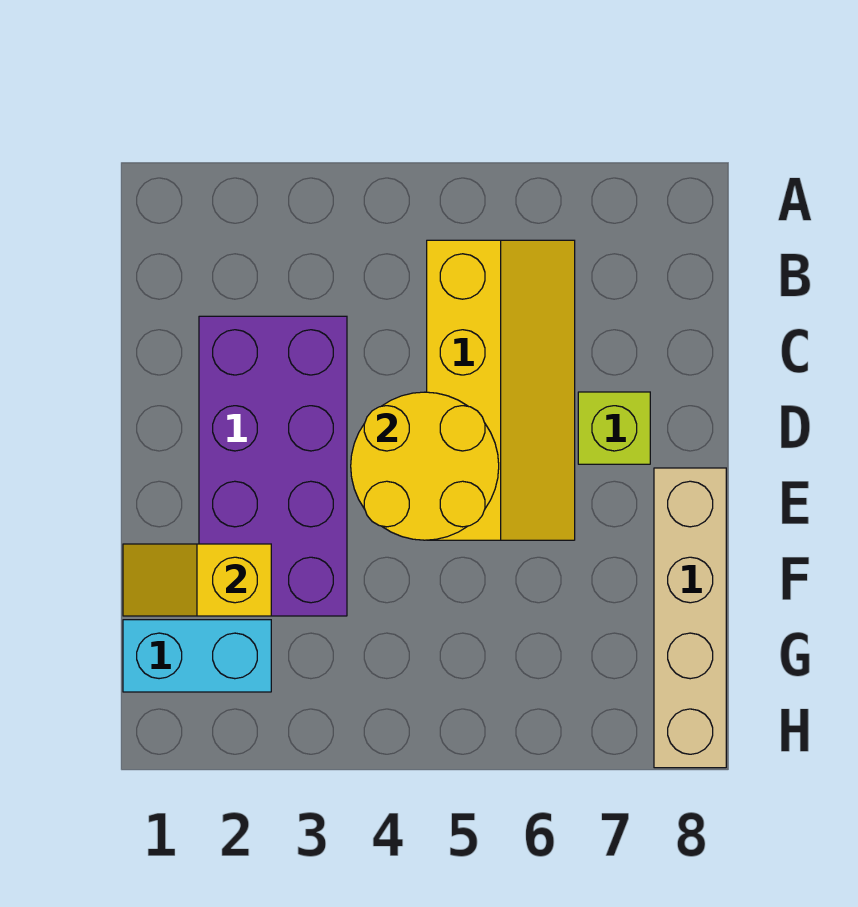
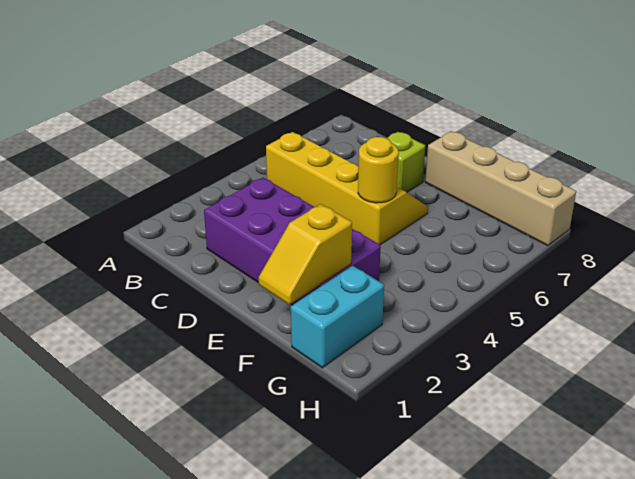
yellow round brick D4:E5 level 2 -> yellow round brick E5 level 2

